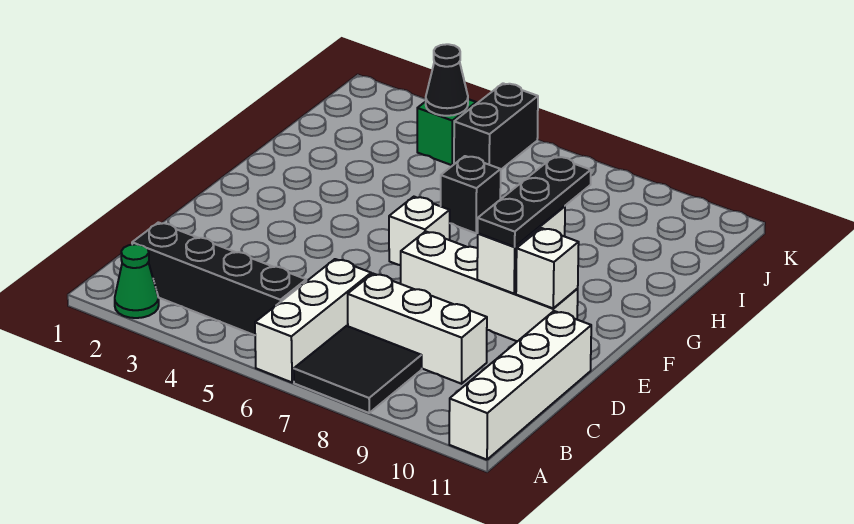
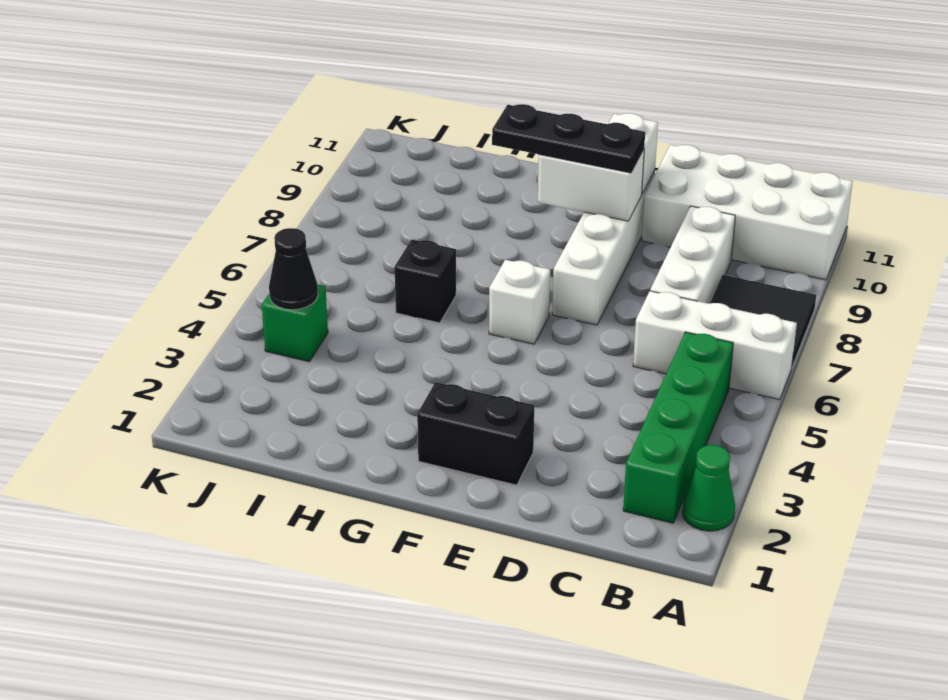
white brick A11:D11 level 1 -> white brick A10:D11 level 1
black brick B2:B5 level 1 -> green brick B2:B5 level 1
black brick J5:K5 level 1 -> black brick E2:F2 level 1

